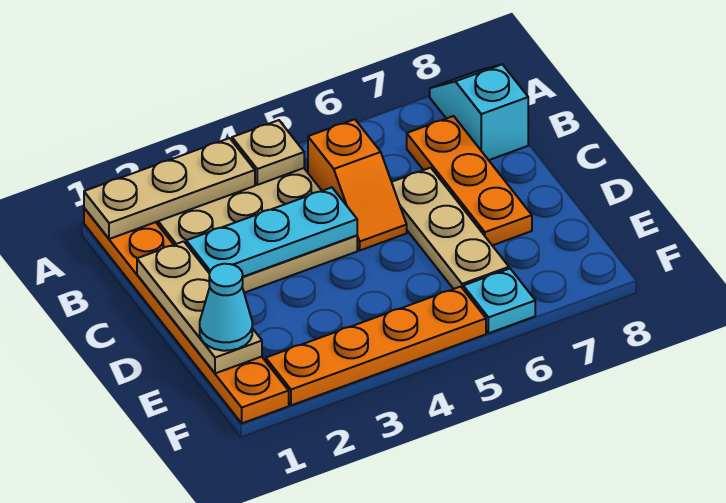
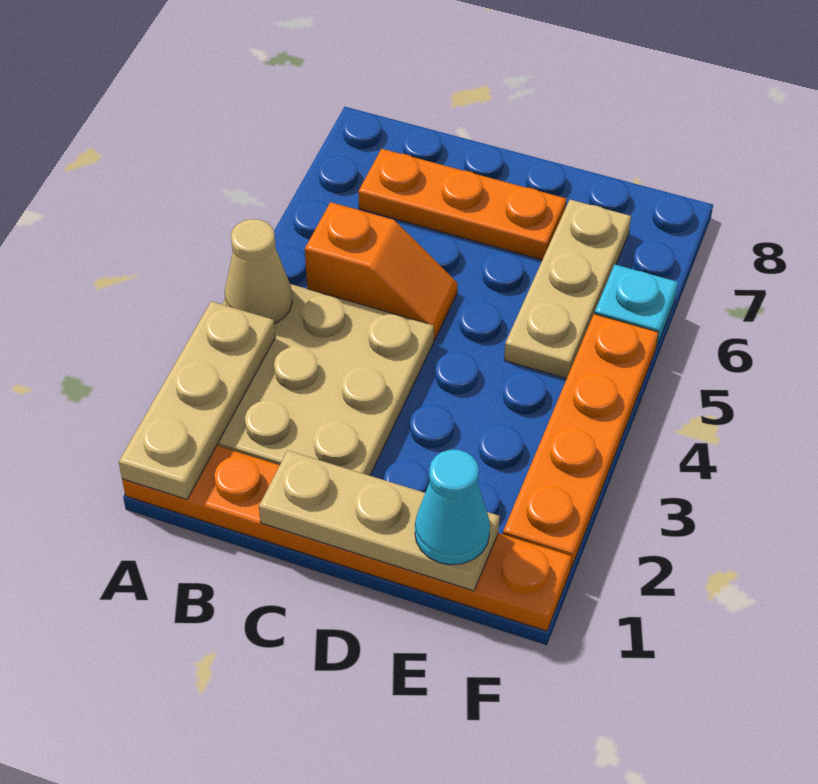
tan plate A4 level 2 -> tan cone A4 level 2
cyan slope A8:B8 level 1 top B -> none
cyan plate C2:C4 level 2 -> none
tan plate C6:E6 level 1 -> tan plate E5:E7 level 1

